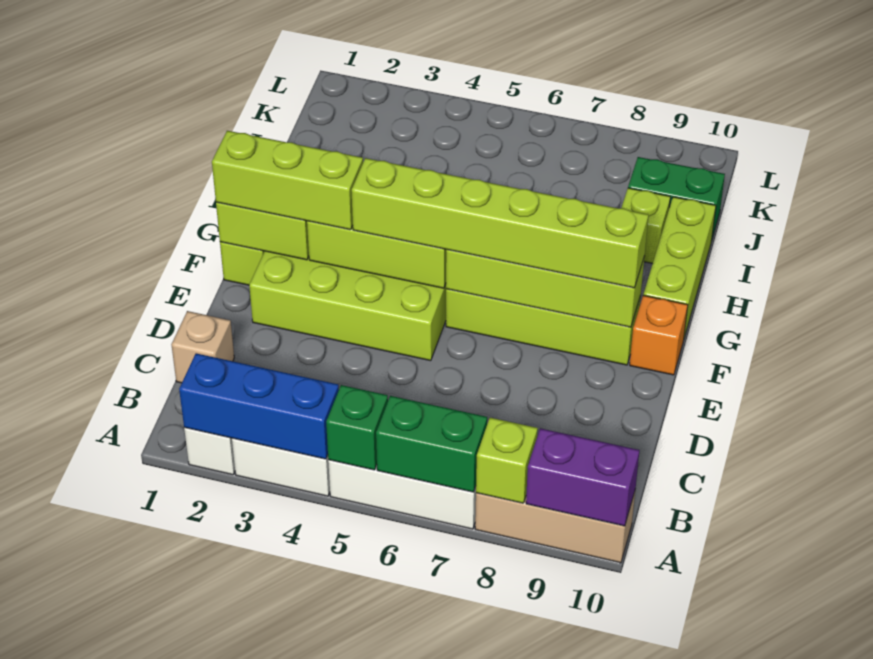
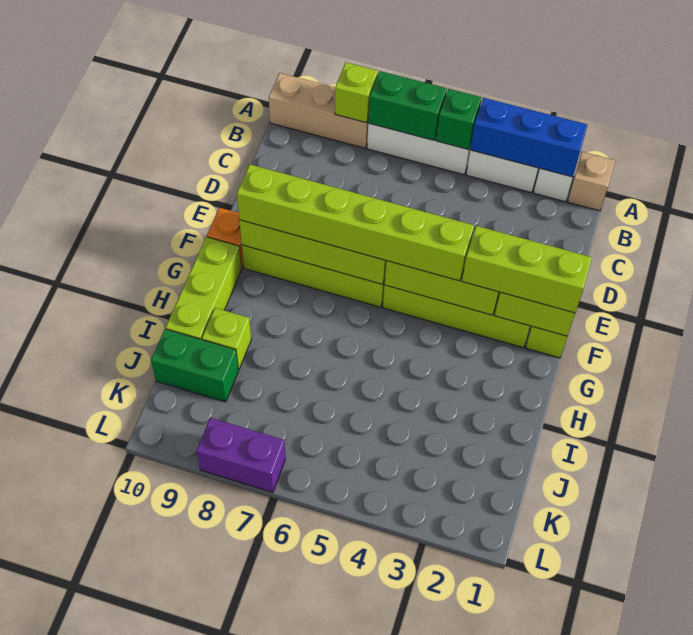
purple brick A9:A10 level 2 -> purple brick L7:L8 level 1
tan brick C1 level 1 -> tan brick A1 level 1

